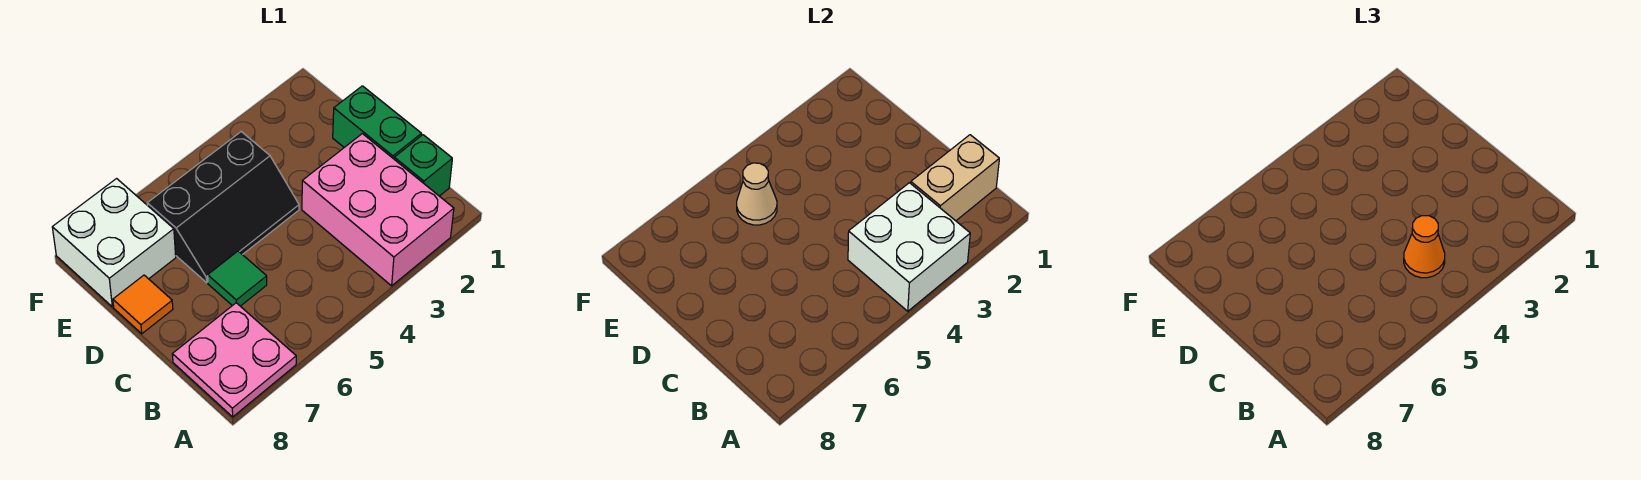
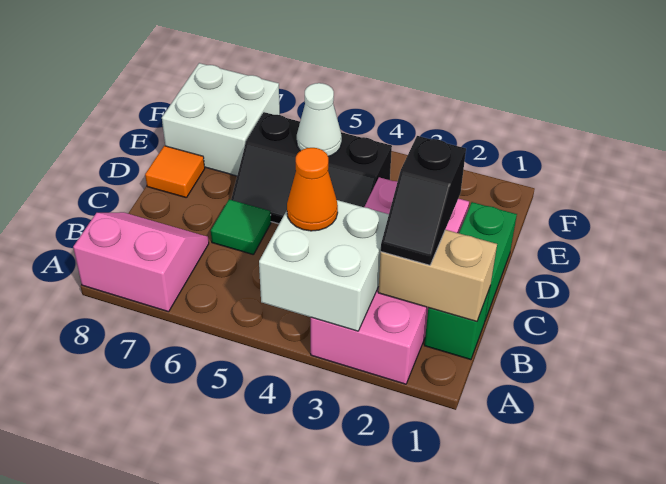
pink brick A2:C3 level 1 -> pink brick A2:D3 level 1
pink plate A7:B8 level 1 -> pink slope A7:B8 level 1 top A
none -> black slope B2:C2 level 3 top C
tan cone E5 level 2 -> white cone E5 level 2

